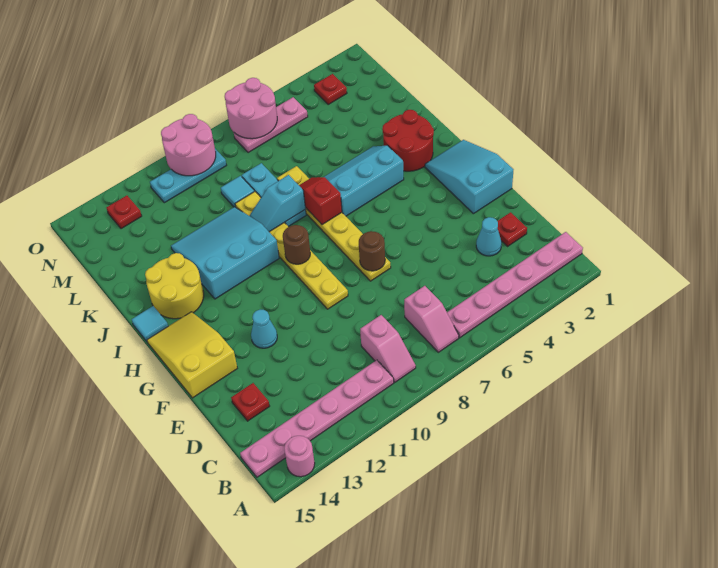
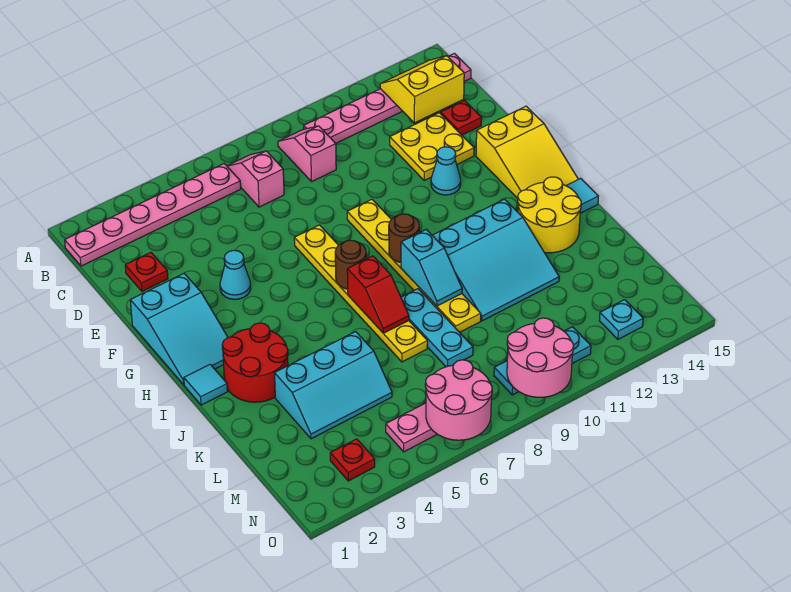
pink round brick A14 level 1 -> none
none -> yellow slope B13:C14 level 2 top C
cyan cone D3 level 1 -> cyan cone F4 level 1
none -> yellow plate D12:E13 level 1
brown round brick F7 level 2 -> brown round brick H7 level 2
cyan slope I4:J6 level 1 top I -> cyan slope K3:L5 level 1 top K
cyan slope J8:J9 level 2 top 8 -> cyan slope I9:J9 level 2 top I
cyan tile L9 level 1 -> cyan tile I1 level 1
red plate N13 level 1 -> cyan plate N13 level 1

